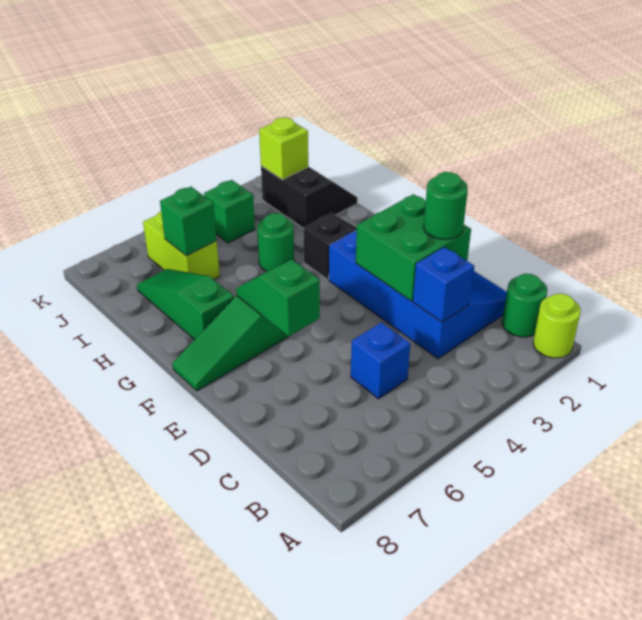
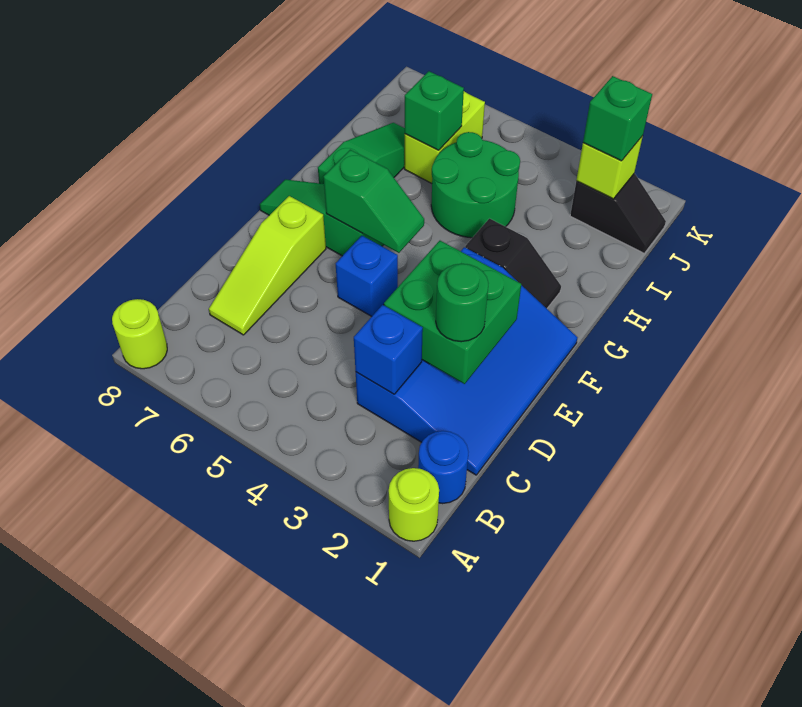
none -> lime round brick A8 level 1
green round brick B1 level 1 -> blue round brick B1 level 1
blue brick C5 level 1 -> blue brick E5 level 1
none -> lime slope C7:E7 level 1 top E
green slope E6:F6 level 2 top E -> green slope F5:F6 level 2 top 6
green round brick H4 level 1 -> green round brick H4:I5 level 1
black slope I1:J2 level 1 top 2 -> black slope J1:J2 level 1 top 2
green brick J4 level 1 -> green brick J2 level 3

